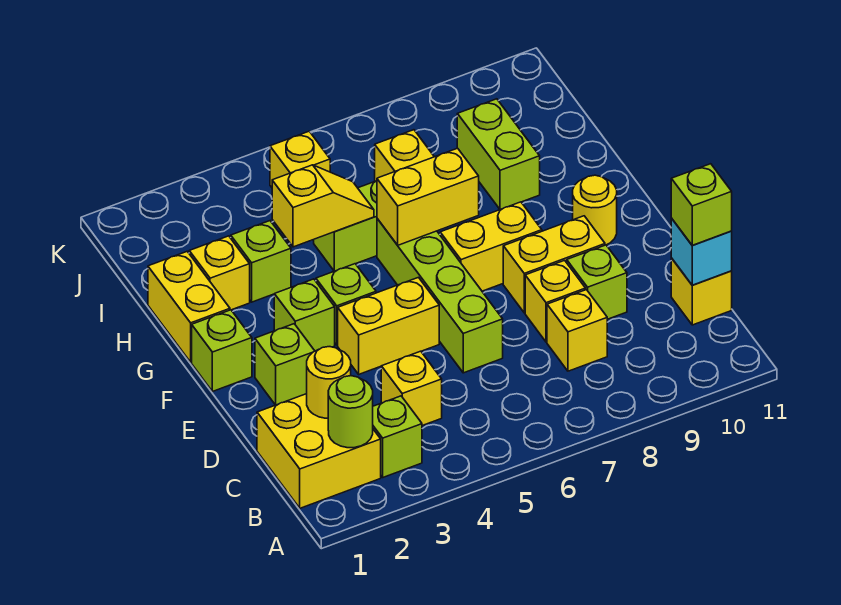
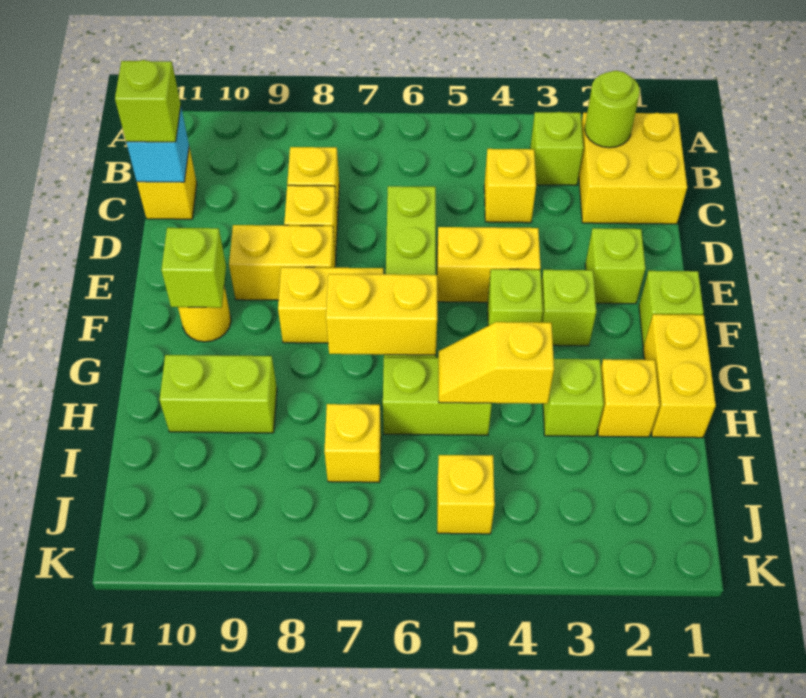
yellow round brick C2 level 2 -> none
lime brick D9 level 1 -> lime brick F10 level 2
lime brick H9:I9 level 1 -> lime brick H9:H10 level 1

